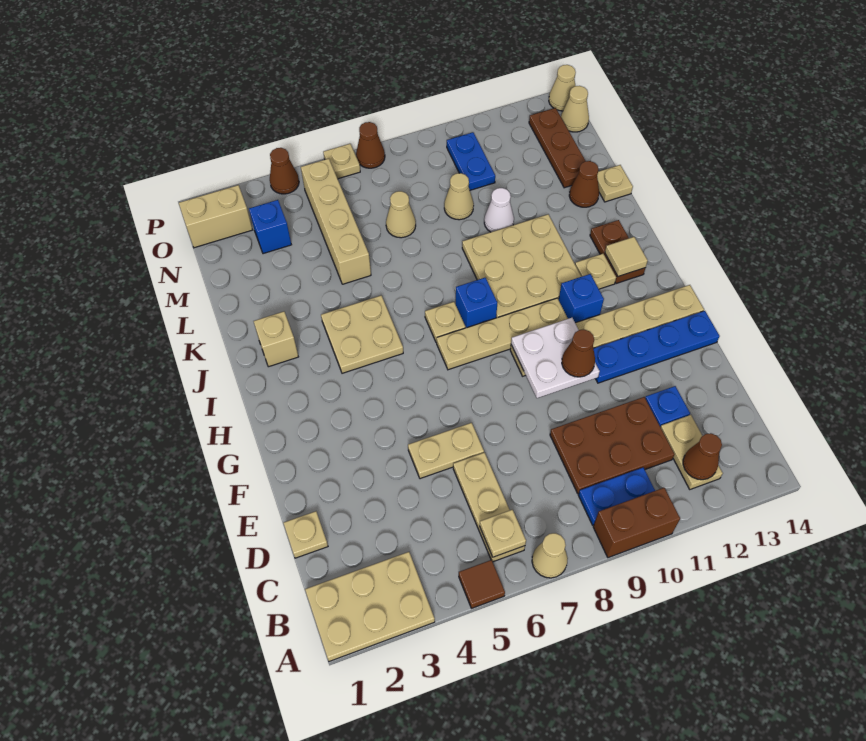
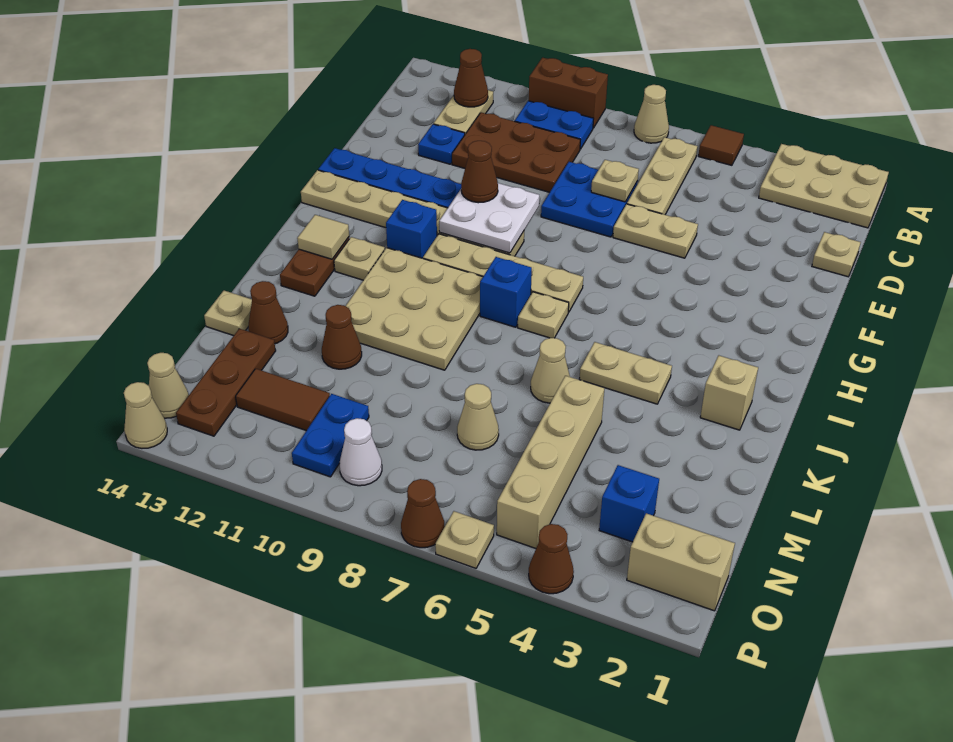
tan plate B6 level 2 -> tan plate D7 level 2
none -> blue plate D7:E8 level 1
tan plate I4:J5 level 1 -> tan plate J4:J5 level 1
white cone L10 level 1 -> white cone O9 level 1
none -> brown cone L11 level 1
tan cone M9 level 1 -> tan cone K6 level 1
none -> brown tile N11:N12 level 1

